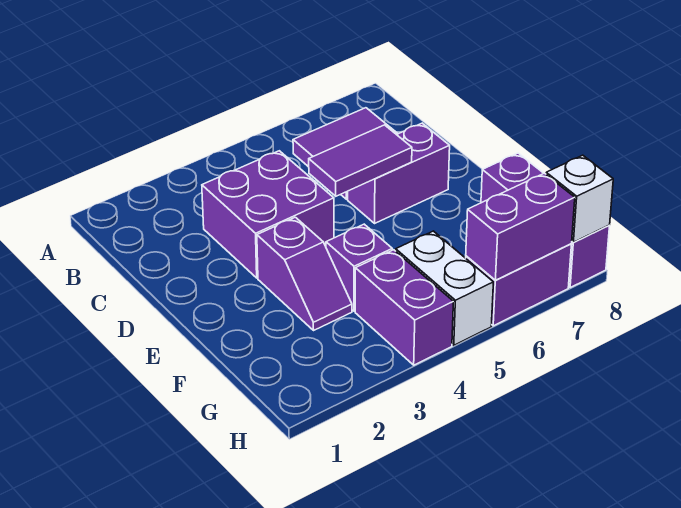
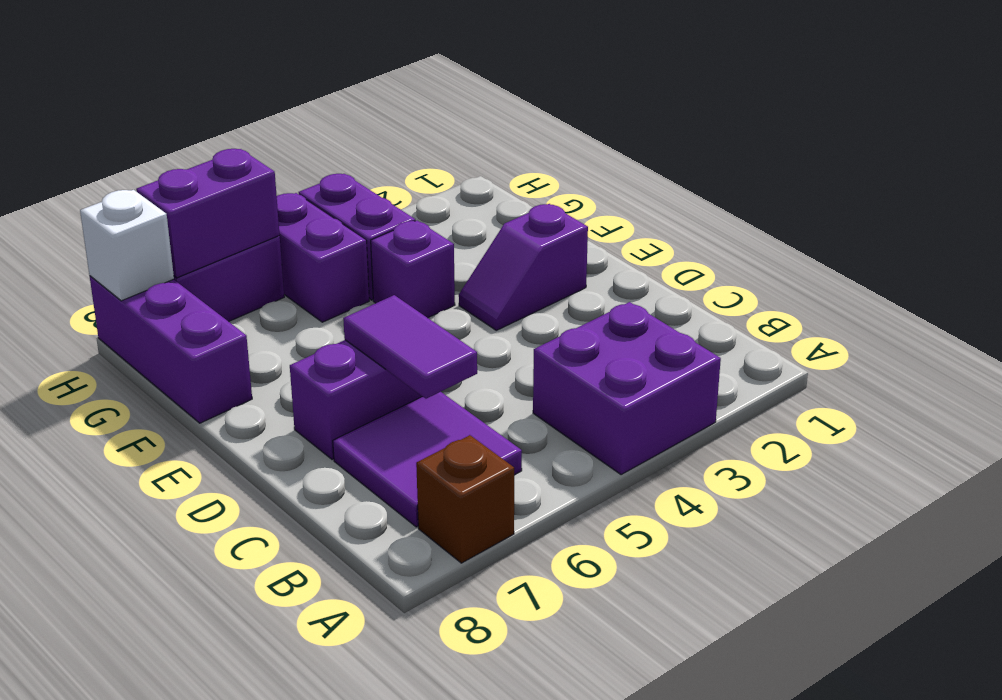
none -> brown brick A7 level 1
purple brick C3:D4 level 1 -> purple brick A3:B4 level 1
purple tile D5:D6 level 2 -> purple tile C6:D6 level 2
purple slope E3:F3 level 1 top E -> purple slope E2:E3 level 1 top 2
white brick G5:H5 level 1 -> purple brick G5:H5 level 1

